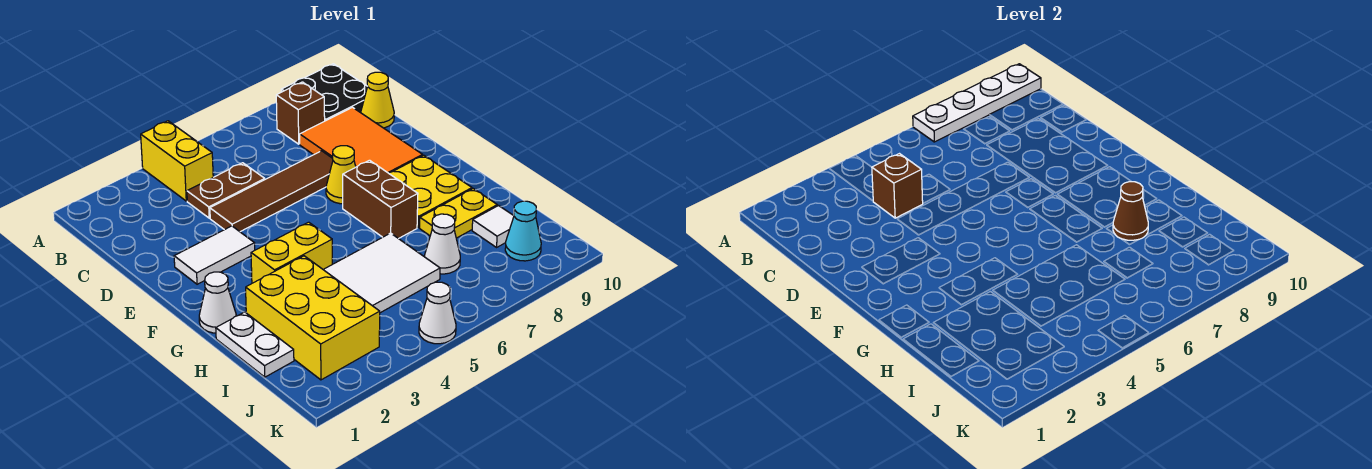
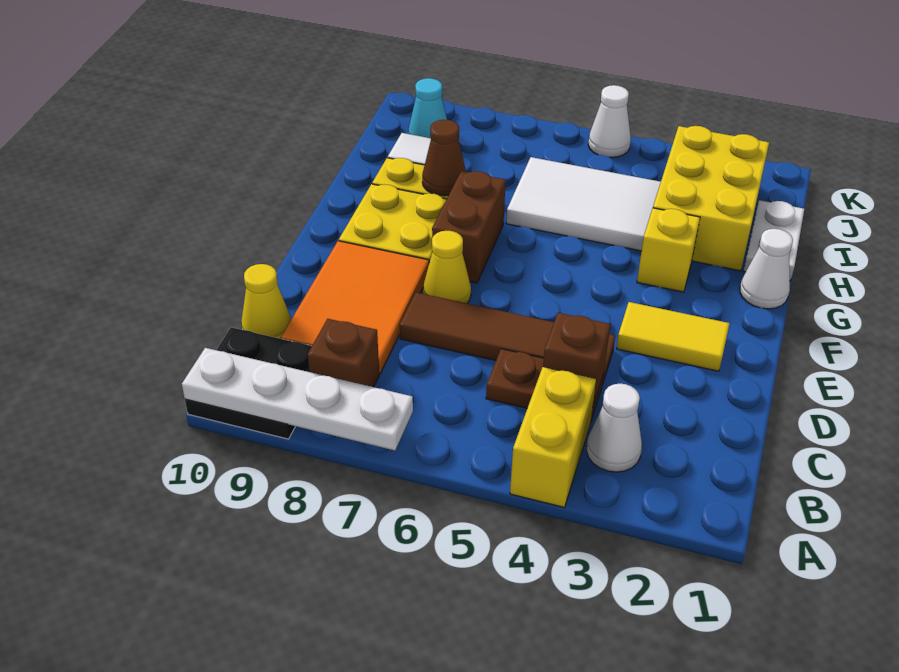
white tile E2:E3 level 1 -> yellow tile E2:E3 level 1
yellow brick G3:G4 level 1 -> yellow brick G3 level 1
white cone I7 level 1 -> white cone B3 level 1

